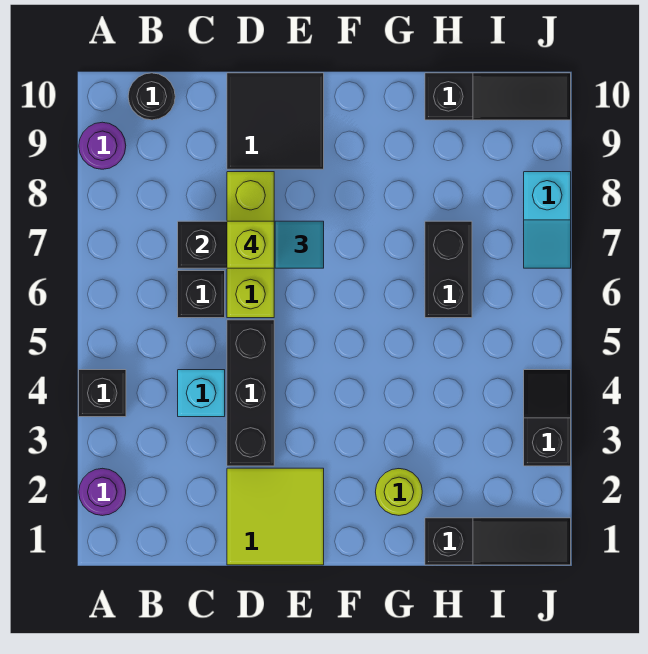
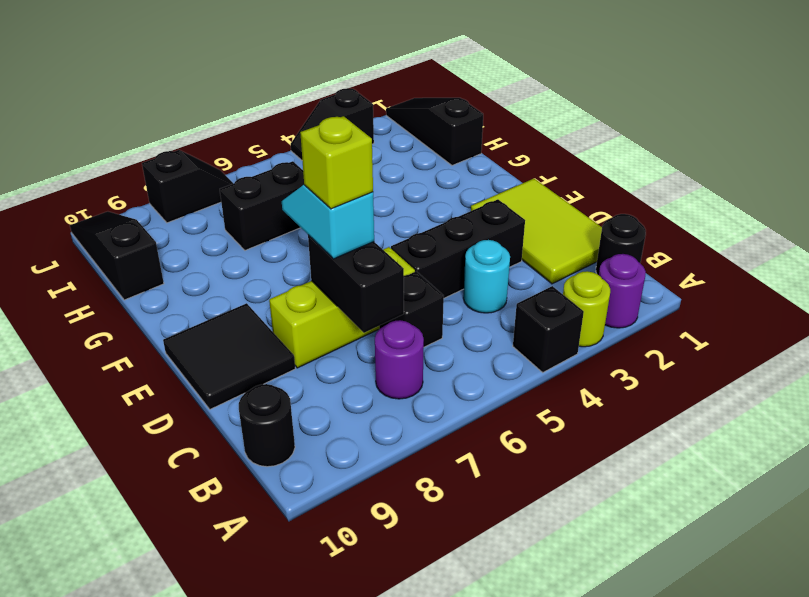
purple round brick A9 level 1 -> purple round brick B7 level 1
none -> black round brick B1 level 1
cyan brick C4 level 1 -> cyan round brick C4 level 1
lime tile D1:E2 level 1 -> lime tile C1:E2 level 1
lime round brick G2 level 1 -> lime round brick A3 level 1
cyan slope J7:J8 level 1 top 8 -> black slope J7:J8 level 1 top 8

